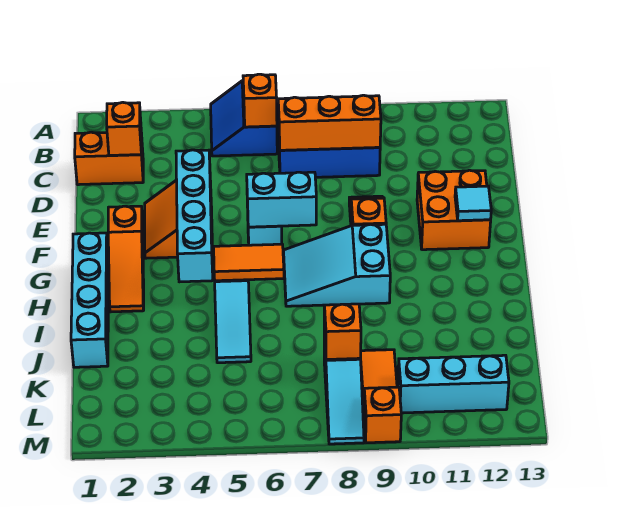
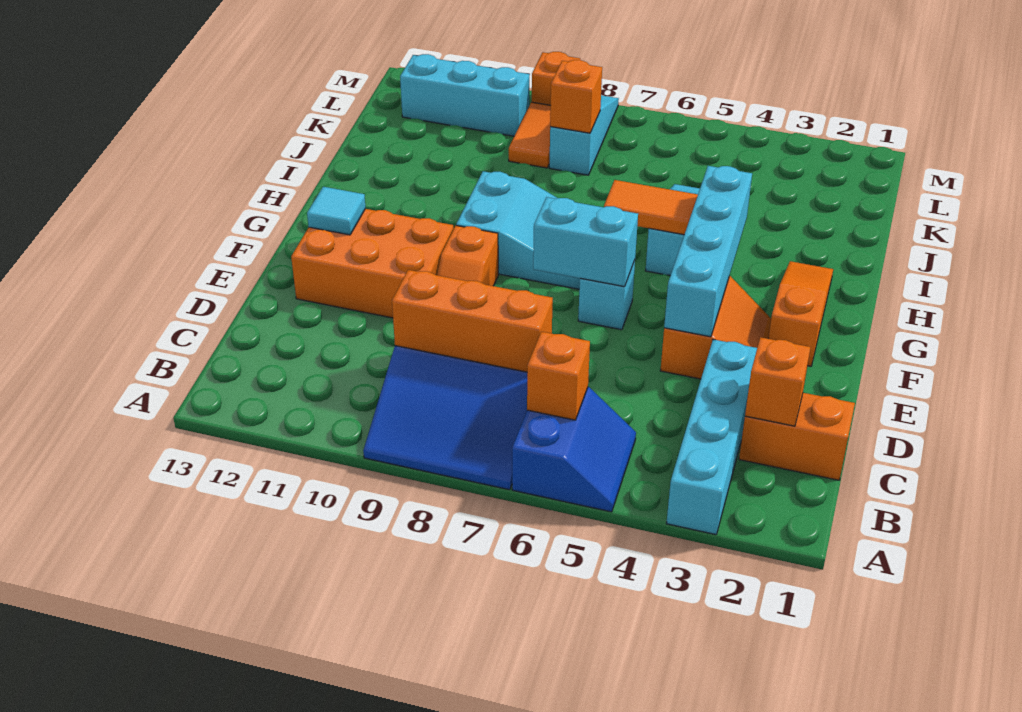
orange brick E11:F12 level 1 -> orange brick E10:F12 level 1
cyan brick G1:J1 level 1 -> cyan brick A3:D3 level 1

